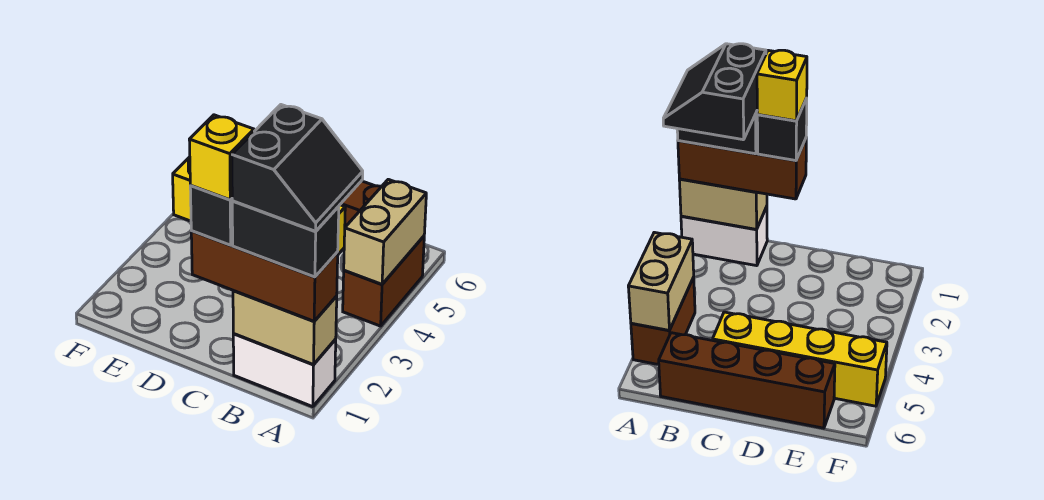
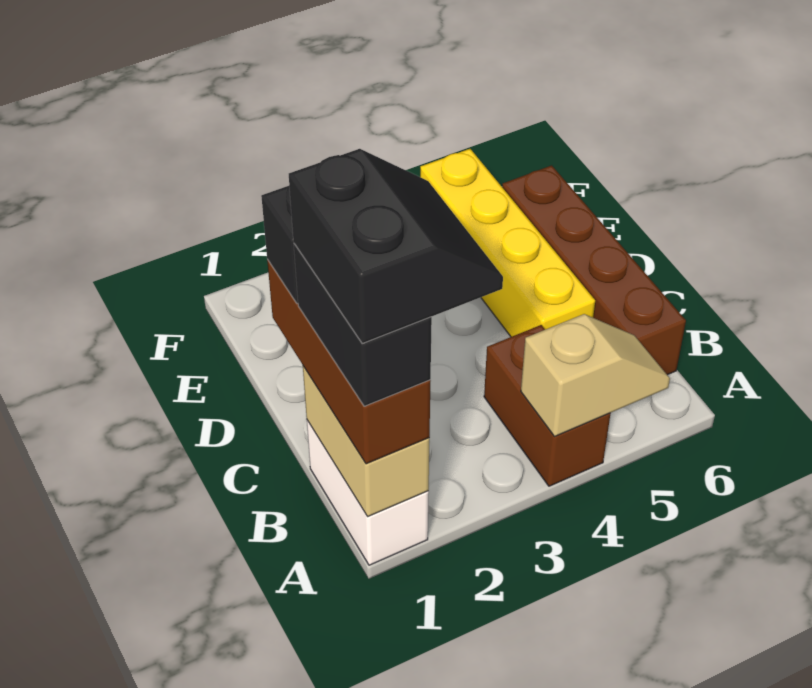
black slope A1:B2 level 5 top B -> black slope A1:B2 level 5 top 1
brown brick A4:A5 level 1 -> brown brick A4:B4 level 1
tan brick A4:A5 level 2 -> tan slope A4:A5 level 2 top 4
yellow brick C1 level 5 -> none

